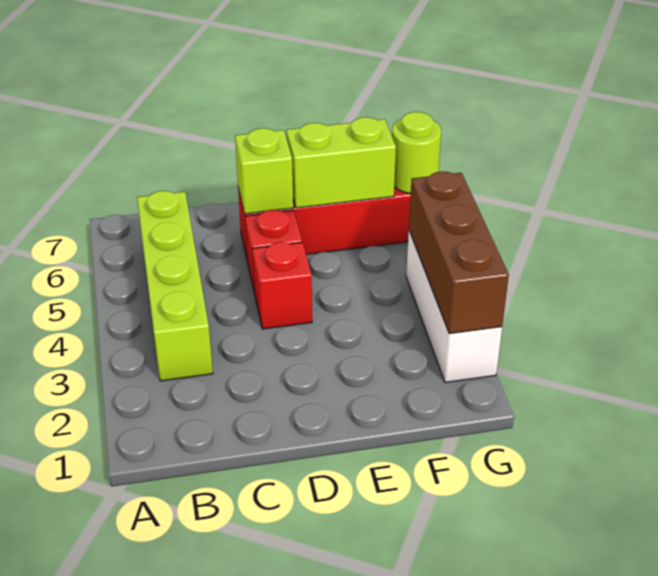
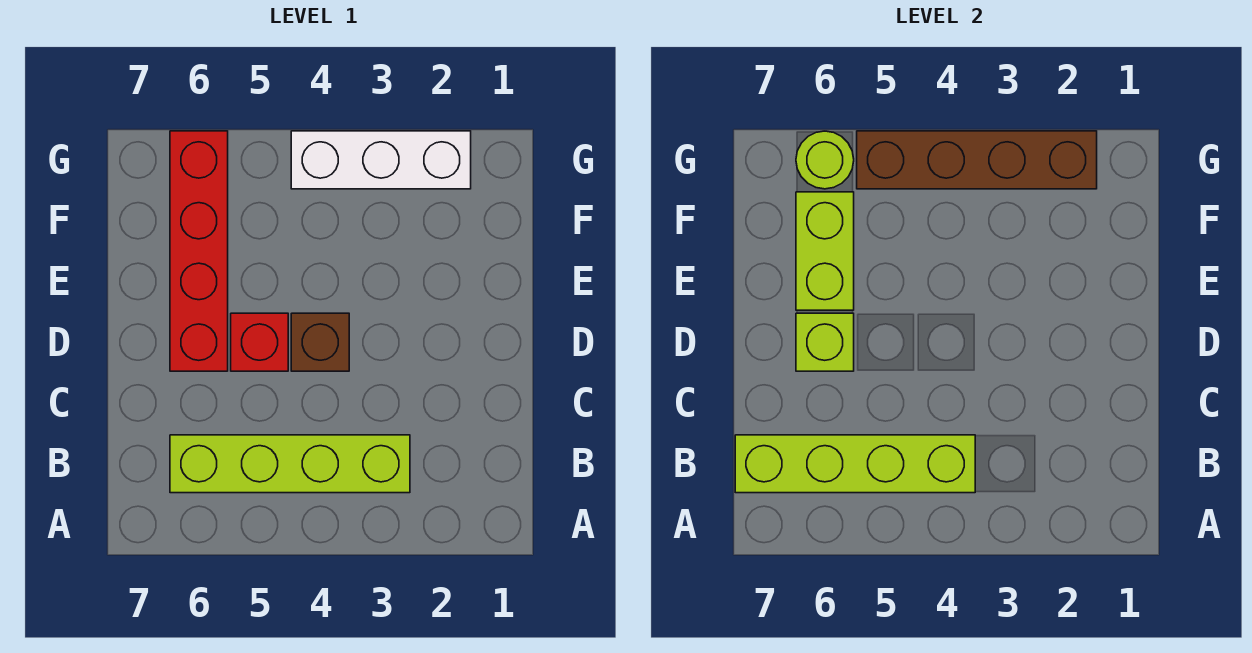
none -> lime brick B4:B7 level 2
red brick D4 level 1 -> brown brick D4 level 1
brown brick G2:G4 level 2 -> brown brick G2:G5 level 2

